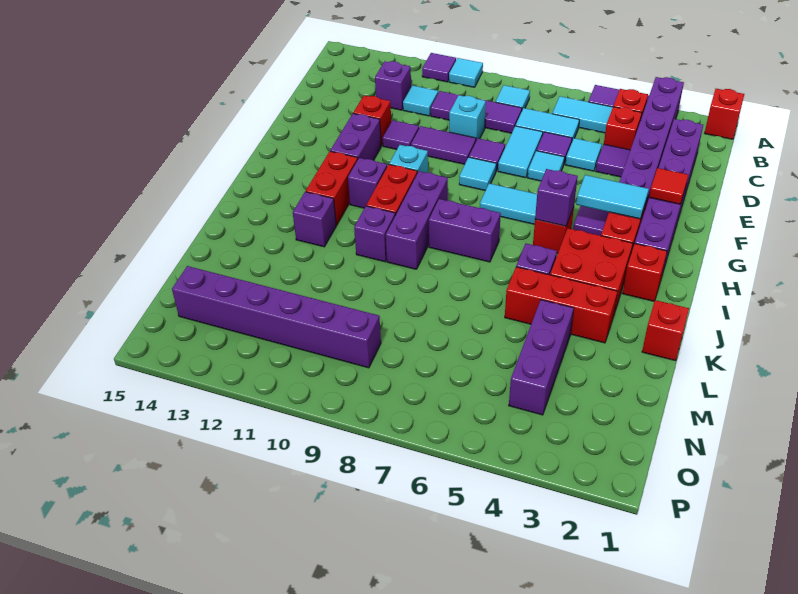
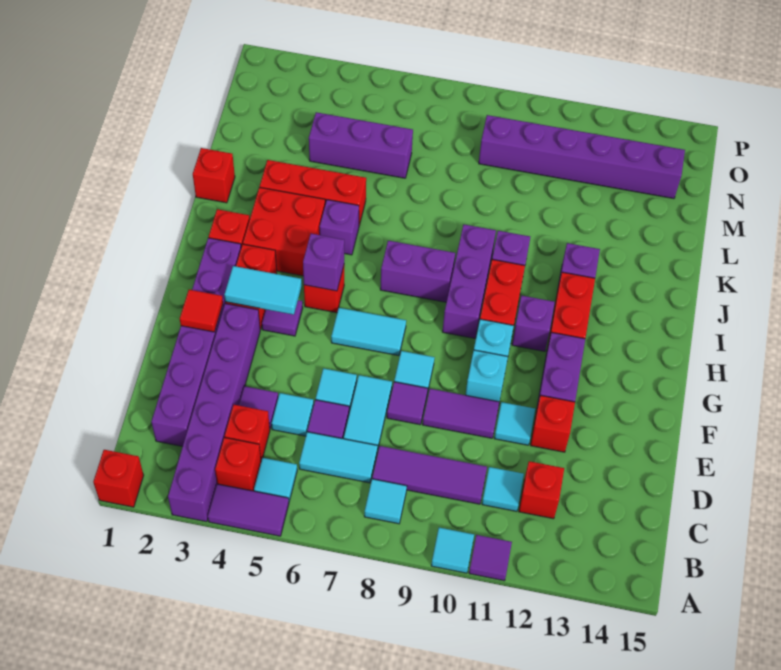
cyan tile B5:B6 level 1 -> cyan tile B5 level 1
purple brick C12 level 1 -> red brick C12 level 1
cyan brick D9 level 1 -> cyan brick F10 level 1
purple tile E11 level 1 -> cyan tile E11 level 1
purple brick L4:N4 level 1 -> purple brick M4:M6 level 1

